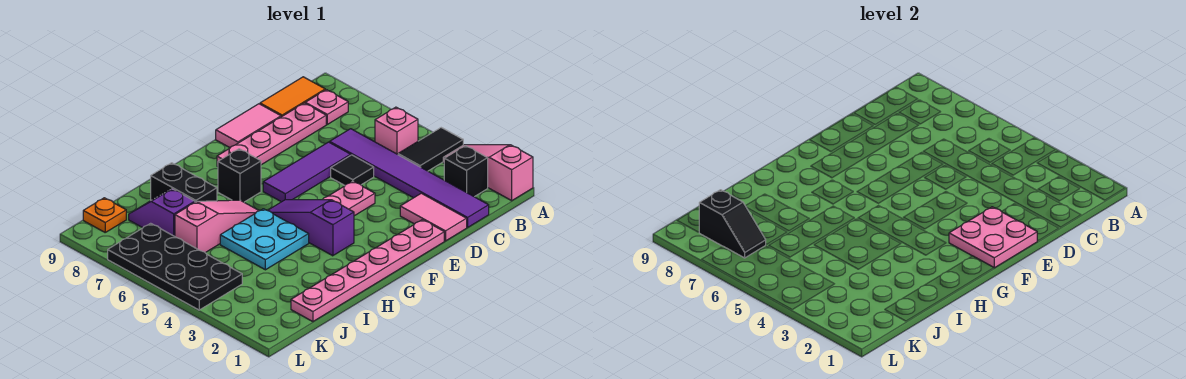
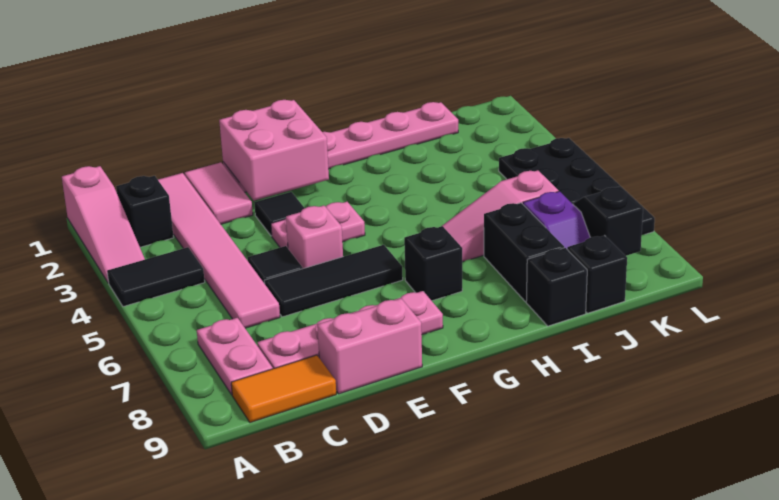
pink brick B5 level 1 -> pink brick E5 level 1
pink plate B8 level 1 -> pink plate B7:B8 level 1
purple tile C1:C6 level 1 -> pink tile C1:C6 level 1
purple tile D6:F6 level 1 -> black tile D6:F6 level 1
pink tile D9:E9 level 1 -> pink brick D9:E9 level 1
pink plate E1:F2 level 2 -> pink brick E1:F2 level 2
none -> black tile E3 level 1
purple slope G3:G5 level 1 top 3 -> none
cyan plate H4:I5 level 1 -> none
none -> black brick I9 level 1
none -> black brick J9 level 1
orange plate K9 level 1 -> none

